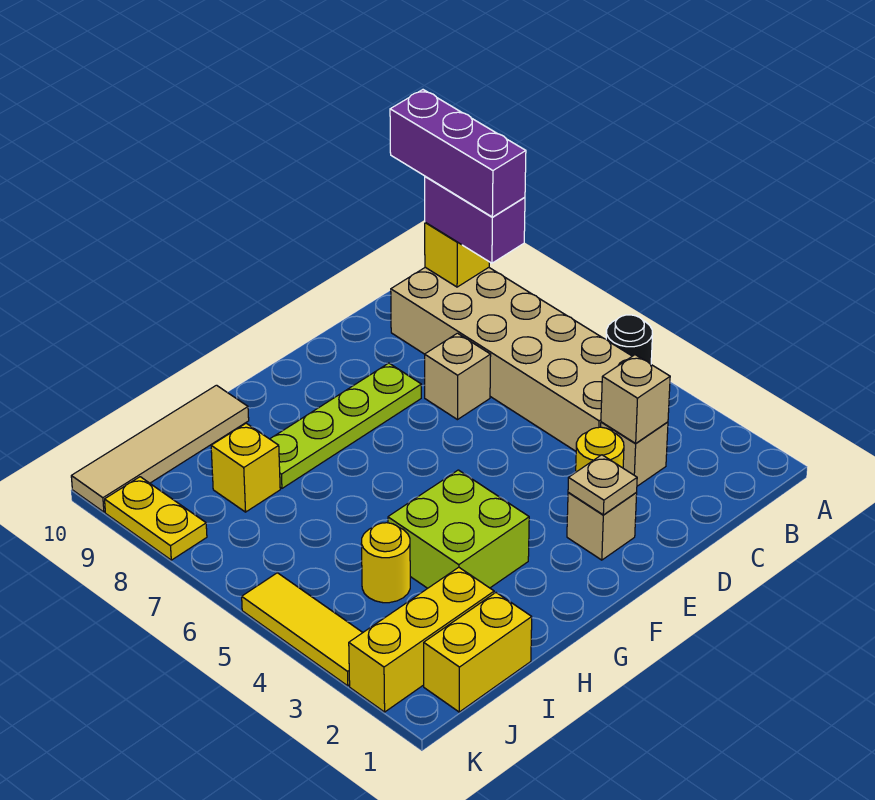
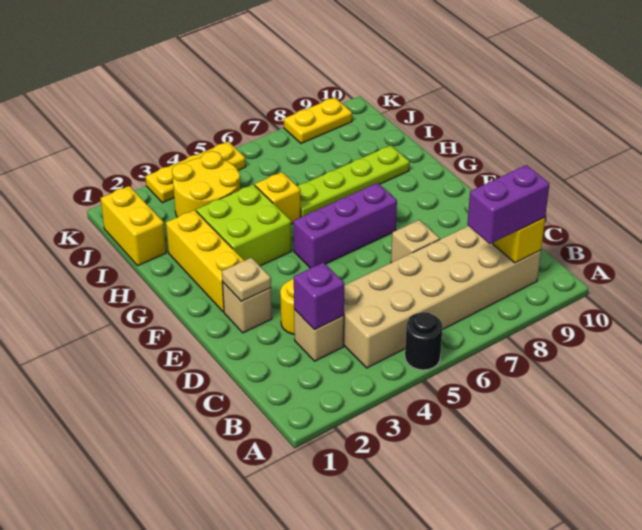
purple brick B8:B10 level 4 -> purple brick F5:F7 level 1
tan brick C3 level 2 -> purple brick C3 level 2
lime plate E8:H8 level 1 -> lime plate H6:H9 level 1
tan tile H10:K10 level 1 -> none
yellow brick I2:K2 level 1 -> yellow brick F2:H2 level 1
yellow round brick I4 level 1 -> yellow round brick I3:J4 level 1
yellow brick I8 level 1 -> yellow brick H5 level 1
yellow tile K3:K5 level 1 -> yellow plate K3:K5 level 1

